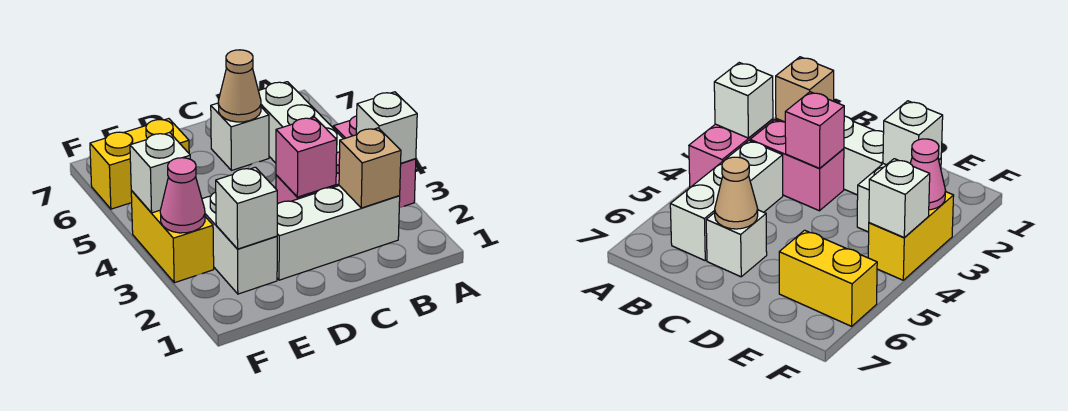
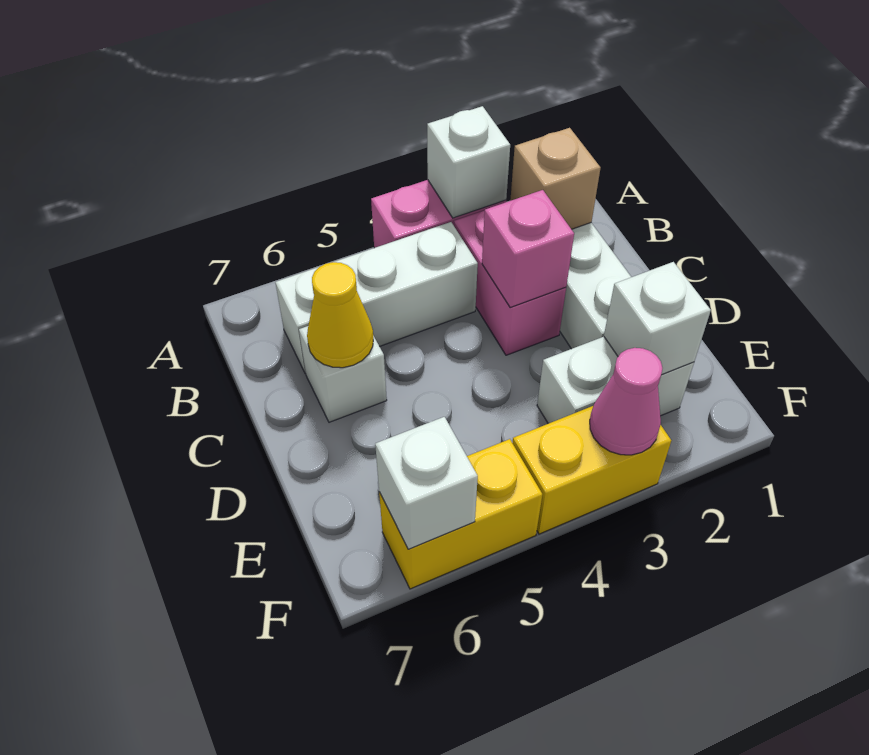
tan cone C6 level 2 -> yellow cone C6 level 2
yellow brick E6:F6 level 1 -> yellow brick F5:F6 level 1
white brick F4 level 2 -> white brick F6 level 2

